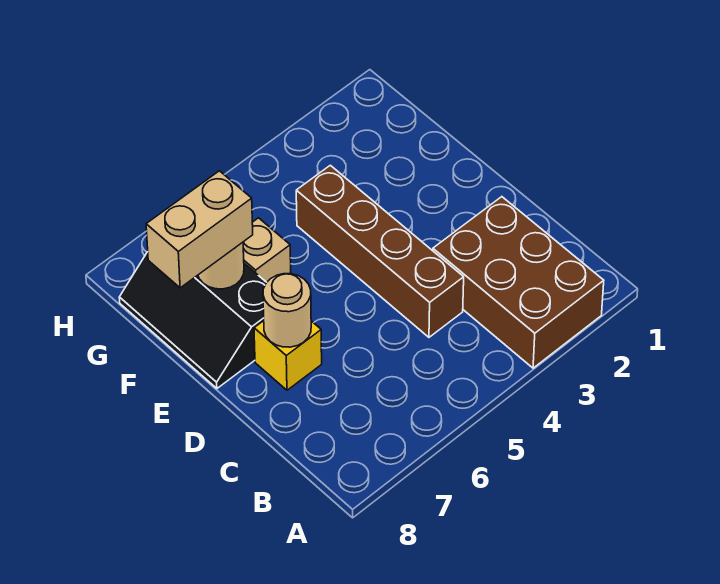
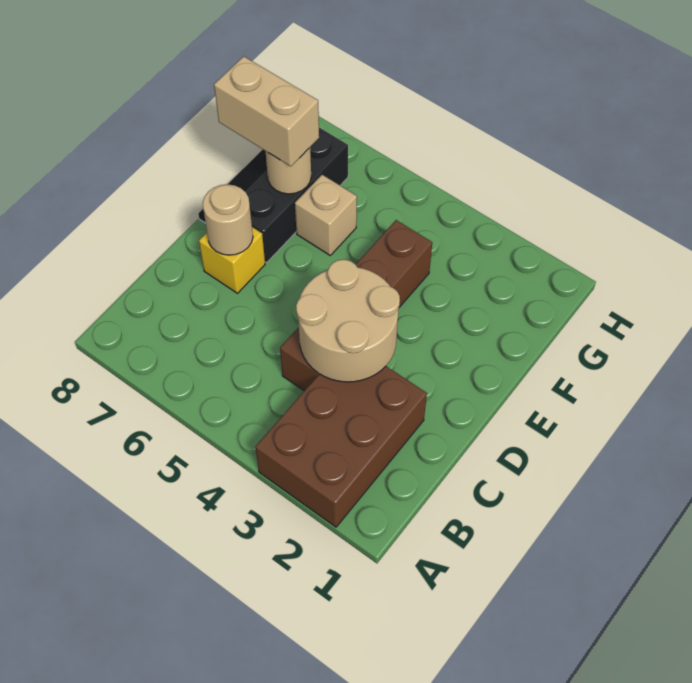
none -> tan round brick C3:D4 level 2

